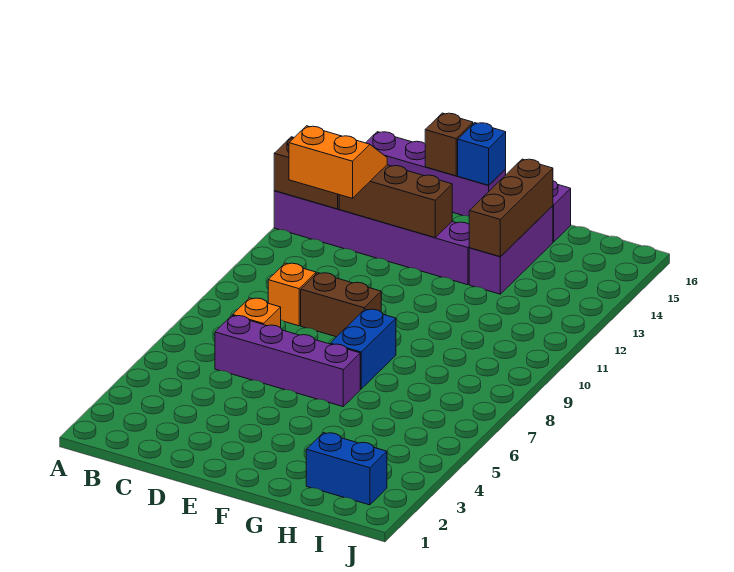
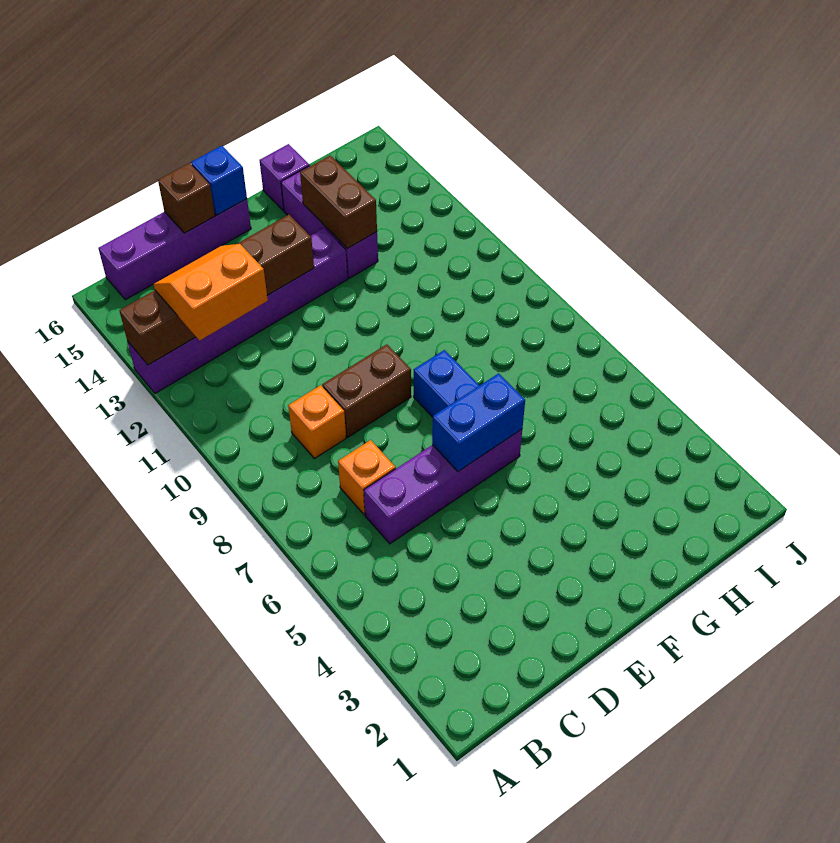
brown brick G13:G15 level 2 -> brown brick G13:G14 level 2
blue brick H2:I2 level 1 -> blue brick E6:F6 level 2

